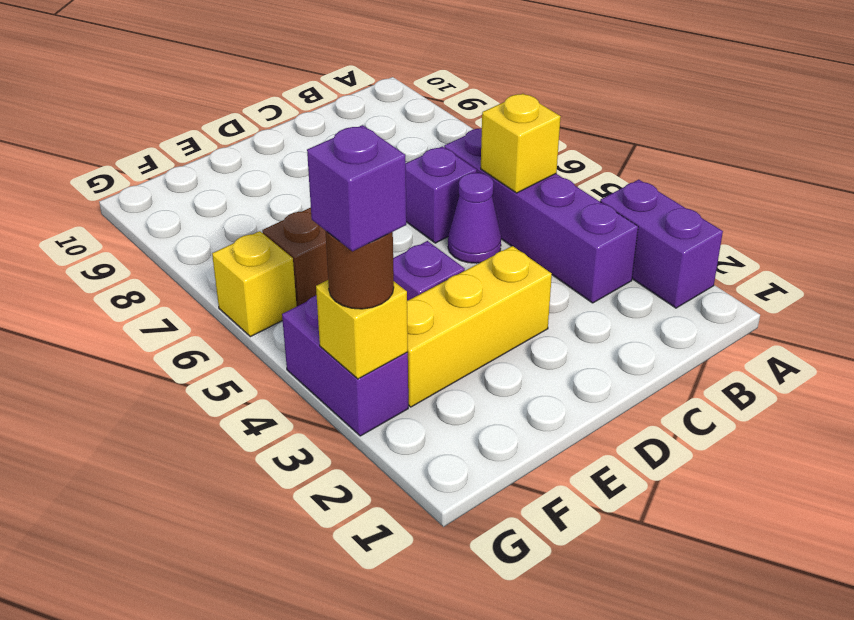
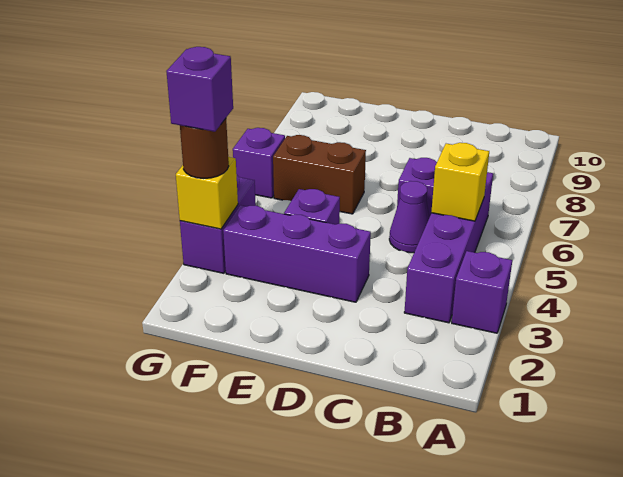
purple brick A2:A3 level 1 -> purple brick A3 level 1
yellow brick D3:F3 level 1 -> purple brick D3:F3 level 1
yellow brick G6 level 1 -> purple brick G6 level 1

